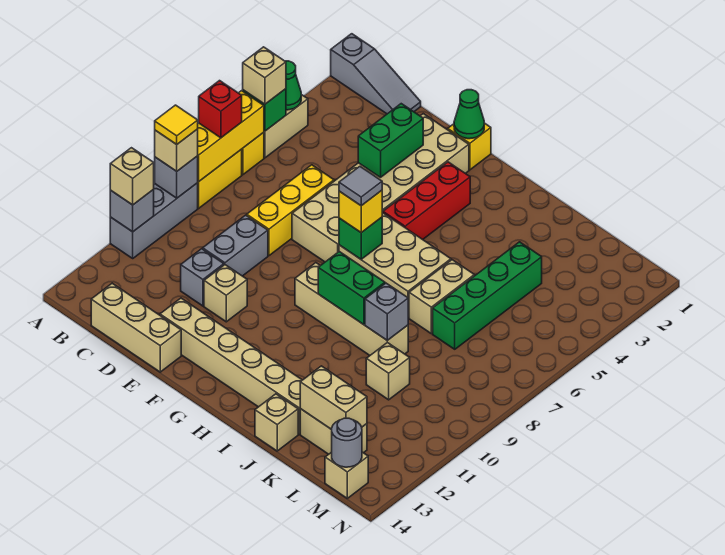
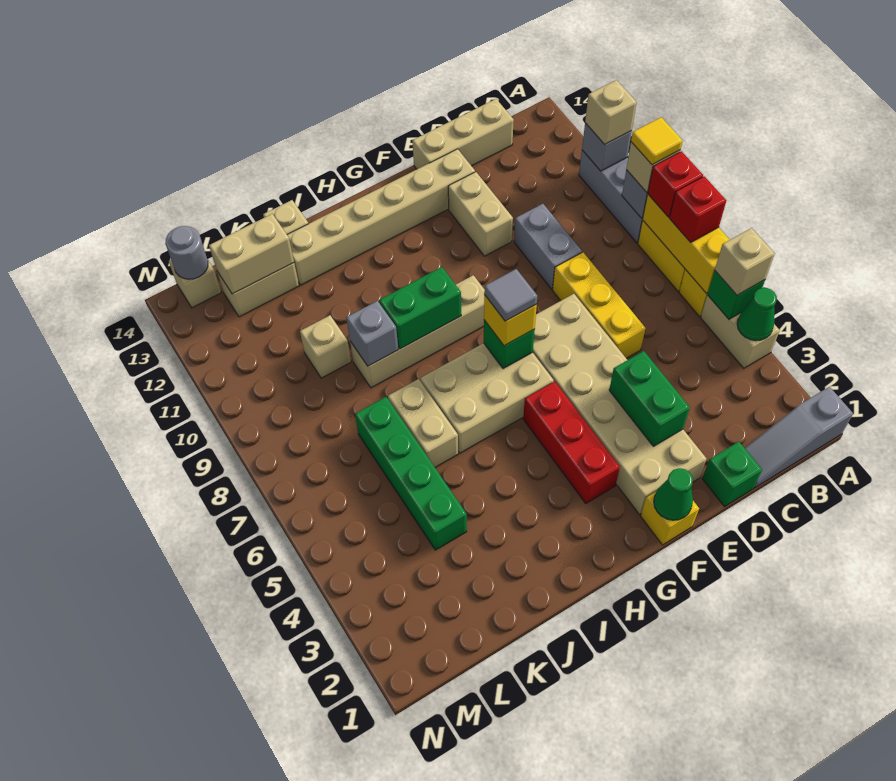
none -> red brick A8 level 3
none -> green brick D1 level 1
grey brick D11 level 1 -> none
tan brick E11 level 1 -> tan brick E11:E12 level 1

